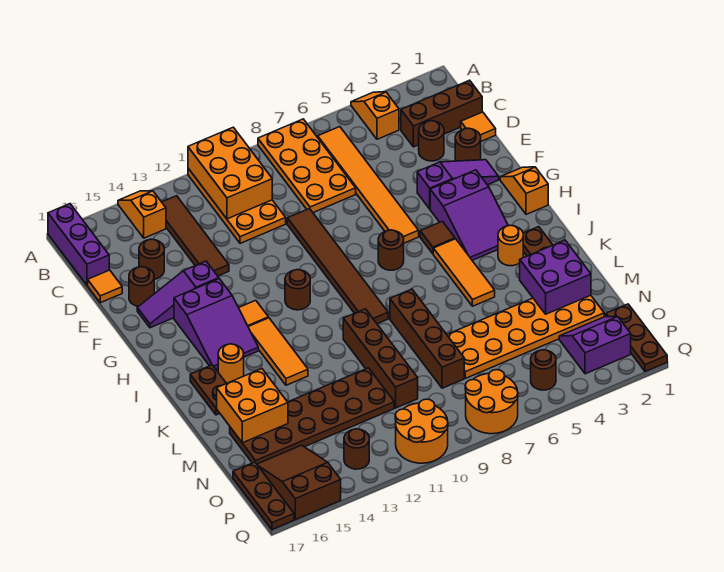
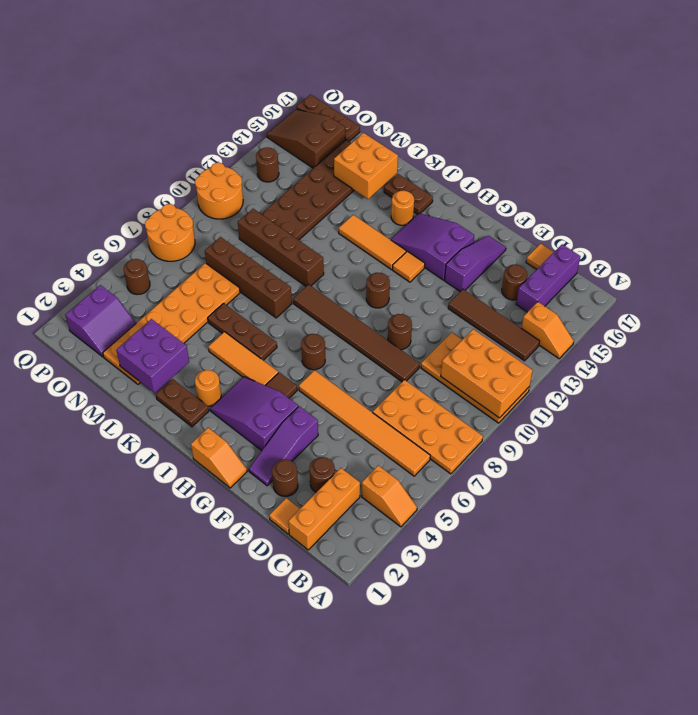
purple brick A17:C17 level 1 -> purple brick C15:C17 level 1
brown brick C1:C3 level 1 -> orange brick C1:C3 level 1
brown round brick E16 level 1 -> brown round brick F10 level 1
brown plate O1:Q1 level 1 -> brown plate J6:L6 level 1
brown slope O15:Q16 level 1 top Q -> brown slope O15:Q16 level 1 top O

